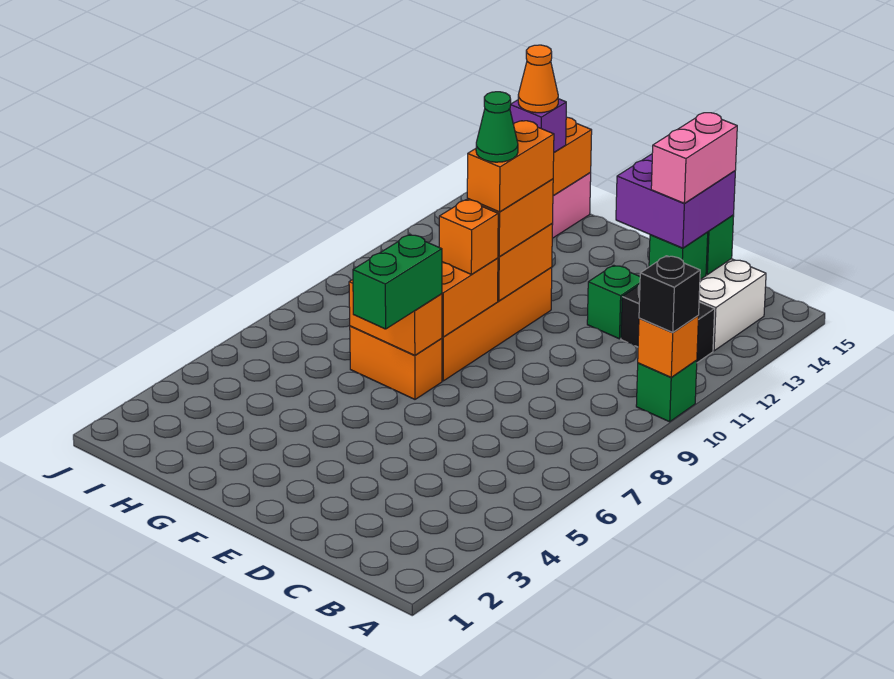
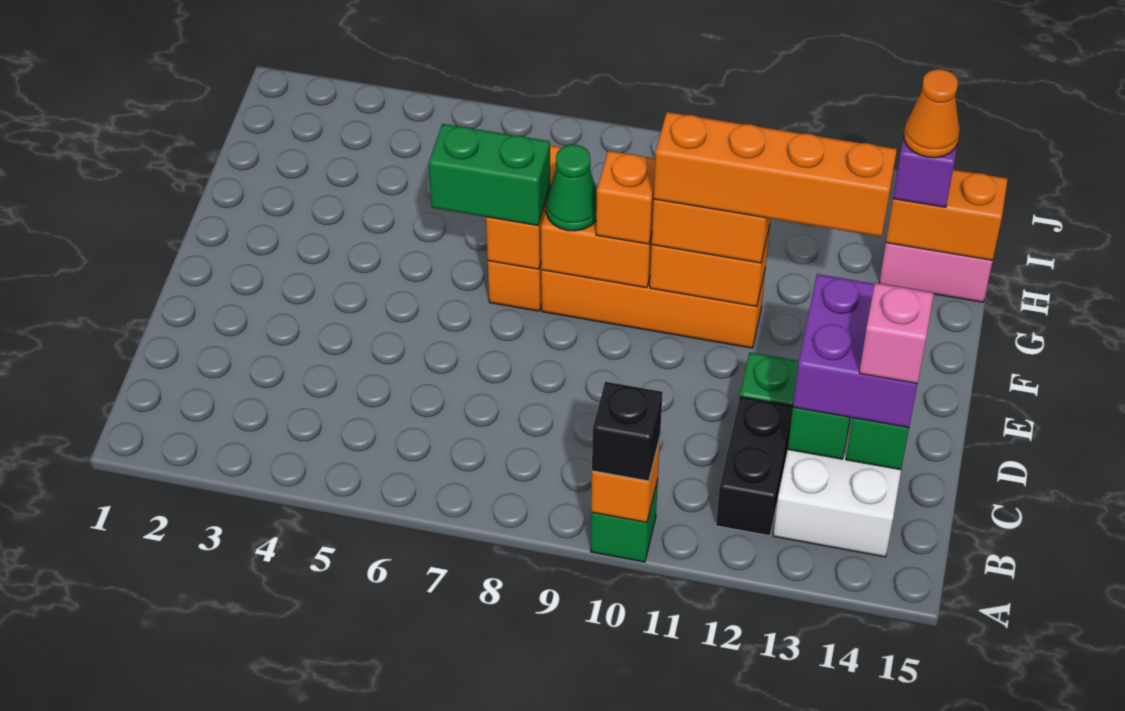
pink brick C13:C14 level 4 -> pink brick C14 level 4
orange brick F10:F11 level 4 -> orange brick F10:F13 level 4
green cone F10 level 5 -> green cone F8 level 3

